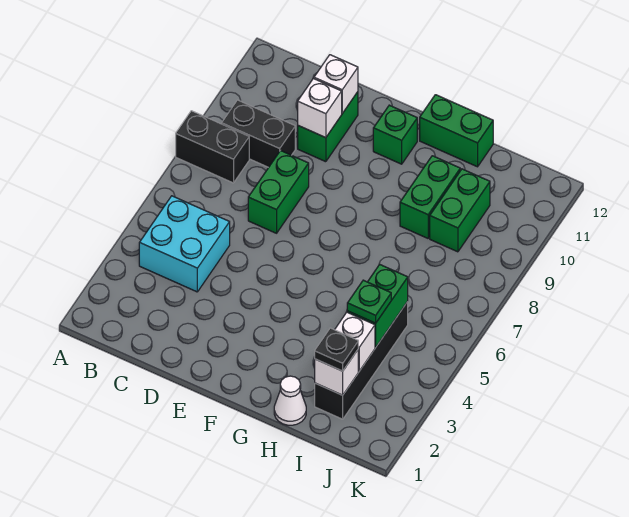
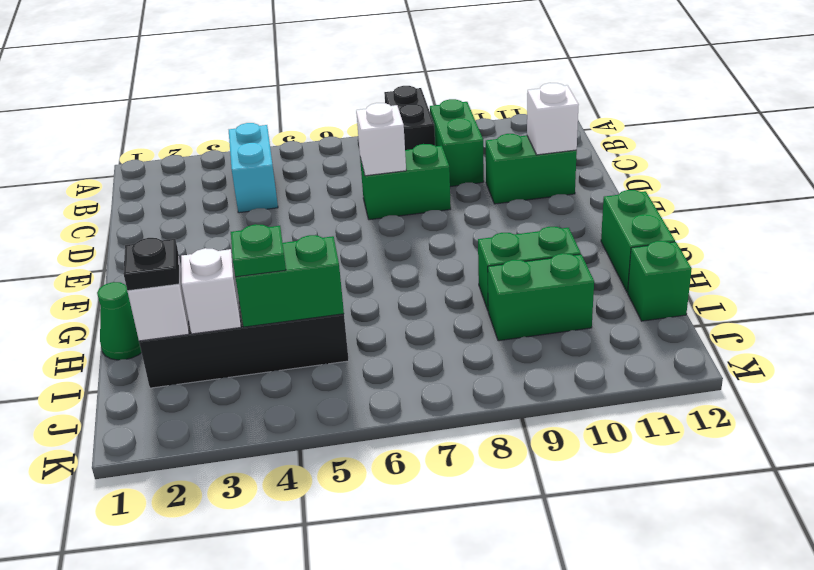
cyan brick B4:C5 level 1 -> cyan brick B4:C4 level 1
black brick B9:C9 level 1 -> green brick B9:C9 level 1
white brick D10 level 2 -> white brick D7 level 2
green brick F11 level 1 -> green brick I12 level 1
white cone H1 level 1 -> green cone H1 level 1

